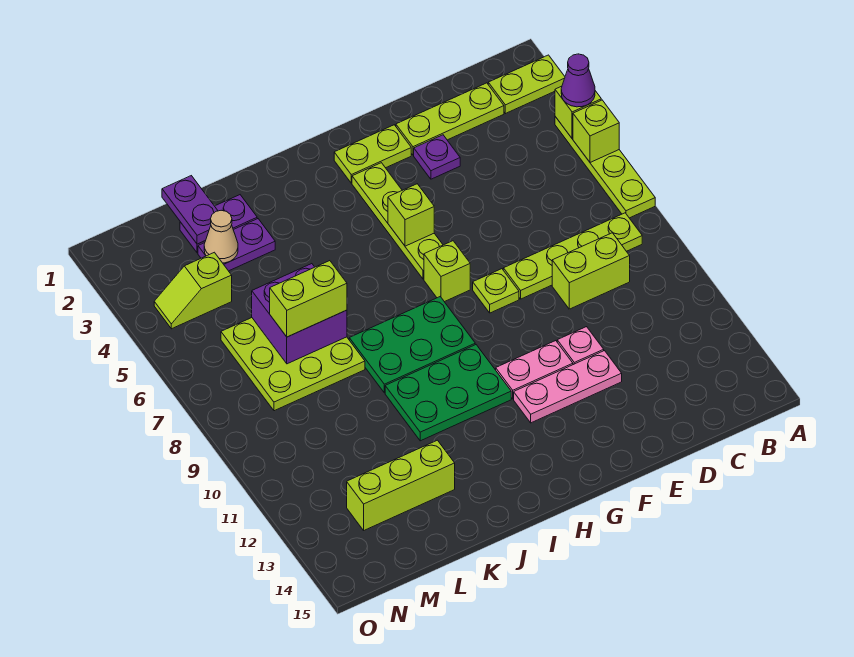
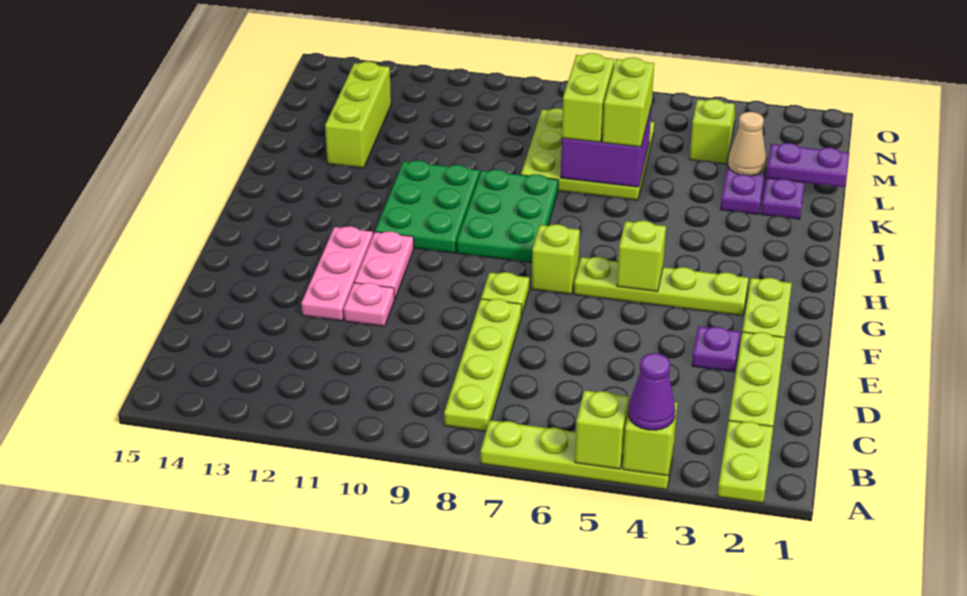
lime brick C9:D9 level 1 -> lime brick K6:L6 level 3

